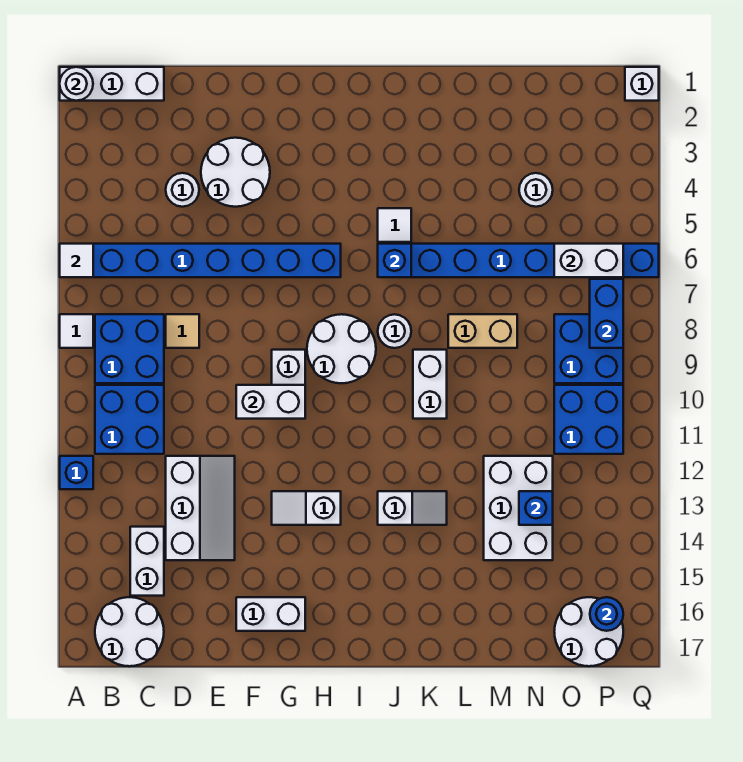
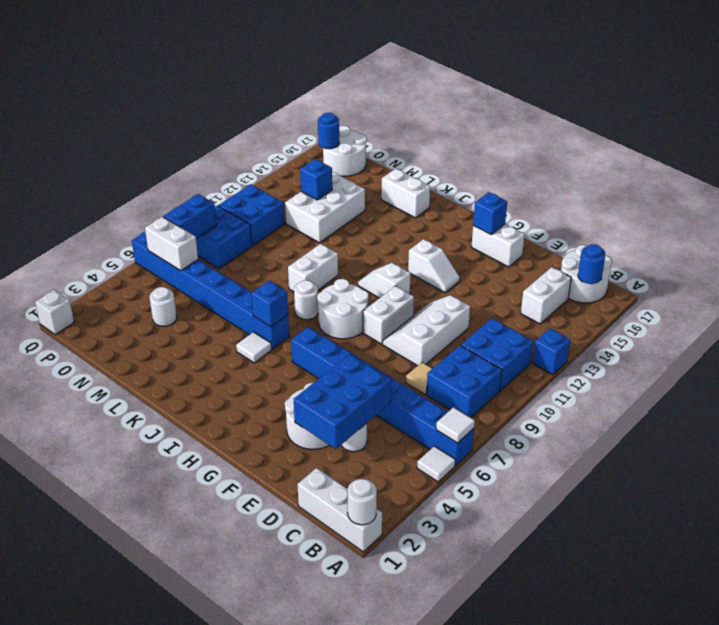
white tile A8 level 1 -> white tile A5 level 1
none -> blue round brick B16 level 2
none -> blue brick D3:E5 level 2
white slope D12:E14 level 1 top D -> white slope E9:F11 level 1 top E
white brick F10:G10 level 2 -> white brick K16:L16 level 1
none -> blue brick G16 level 2
white slope J13:K13 level 1 top J -> white slope H11:I11 level 1 top H
tan brick L8:M8 level 1 -> none

